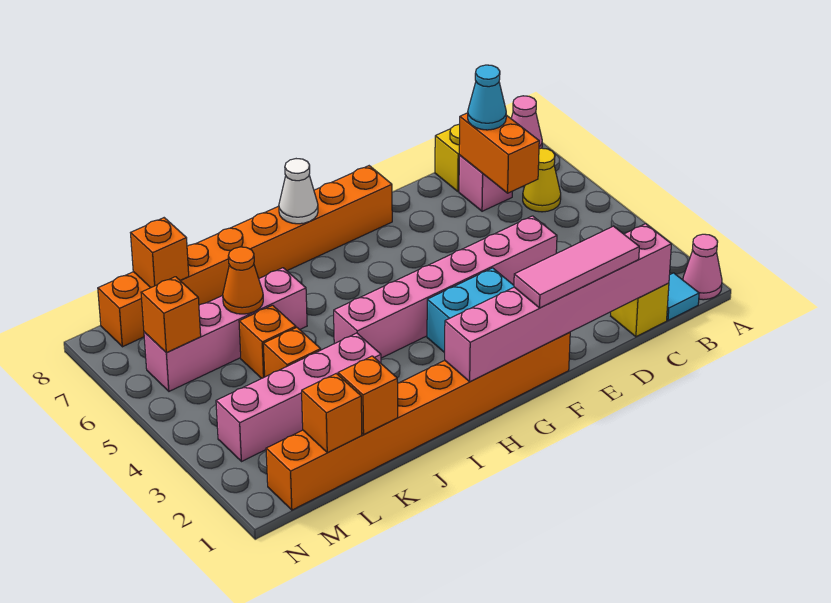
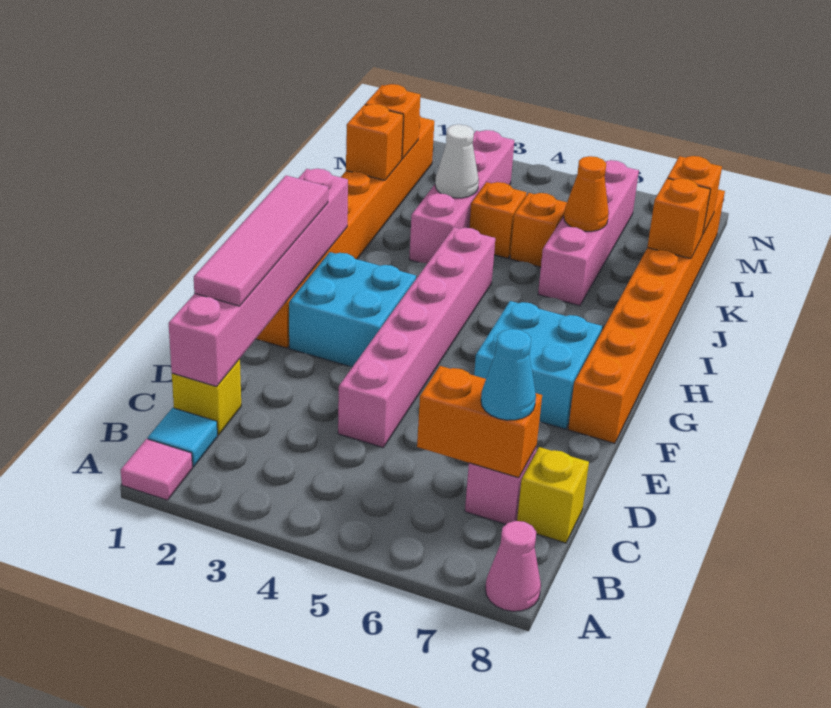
pink cone A1 level 1 -> pink tile A1 level 1
yellow cone B6 level 1 -> none
pink tile D1:F1 level 3 -> pink tile D1:G1 level 3
none -> cyan brick F6:G7 level 1
white cone H8 level 2 -> white cone K3 level 2
orange brick M6 level 2 -> orange brick K8 level 2

